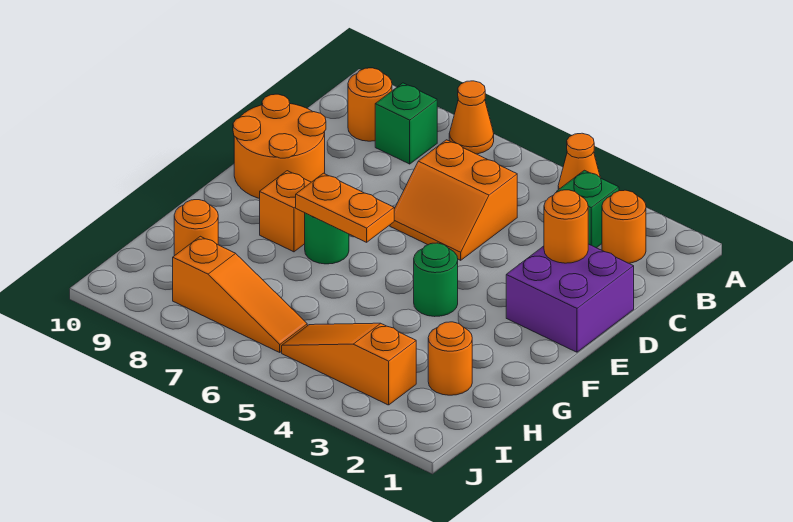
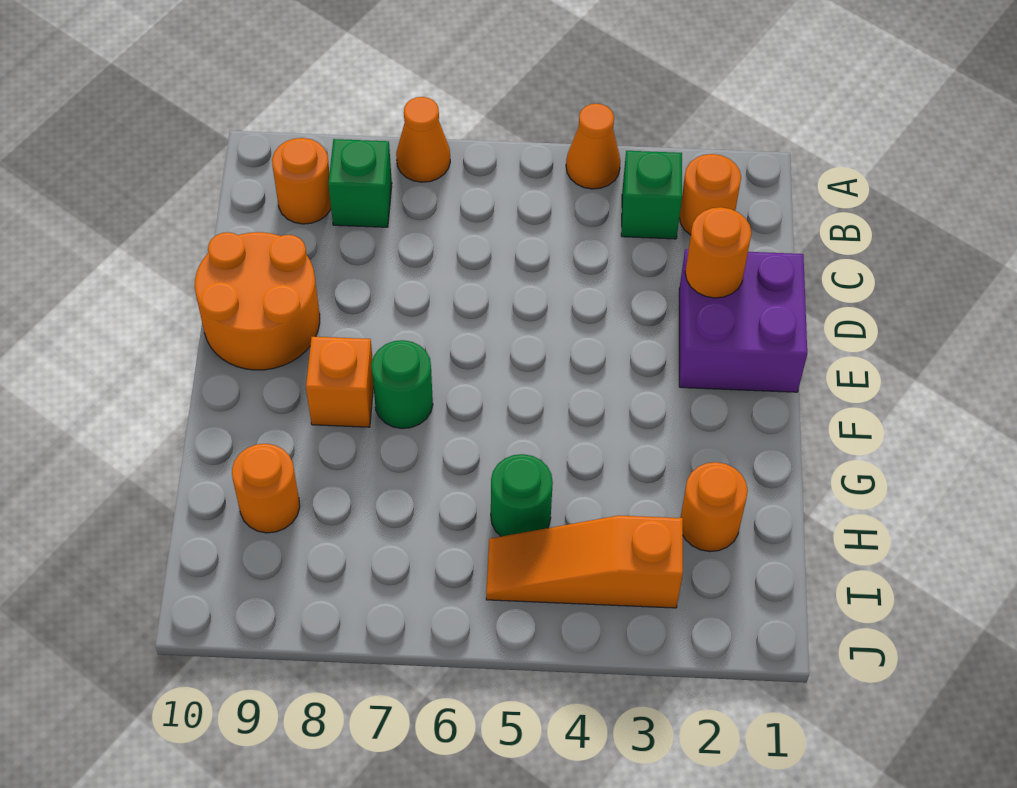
orange slope C5:D6 level 1 top C -> none
green round brick F4 level 1 -> green round brick H5 level 1
orange plate F6:F7 level 2 -> none
orange slope I6:I8 level 1 top 8 -> none

